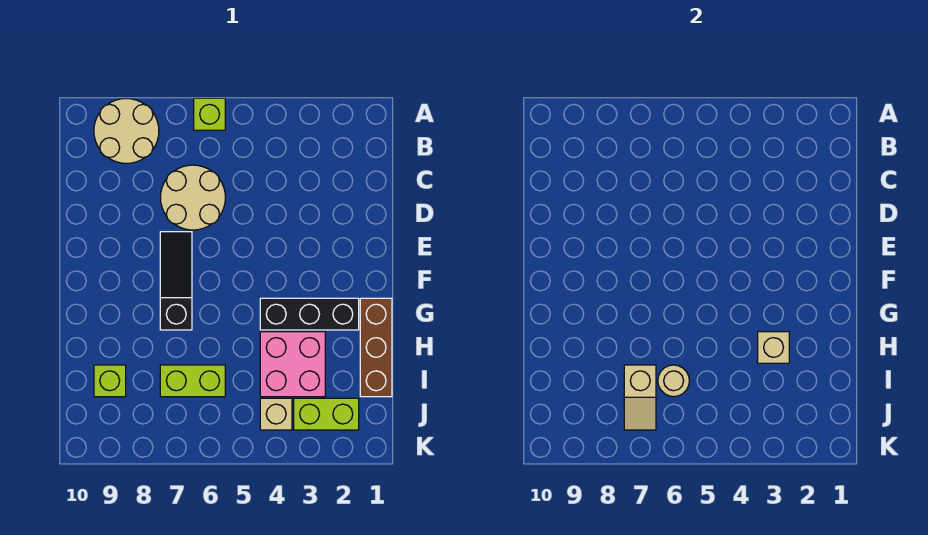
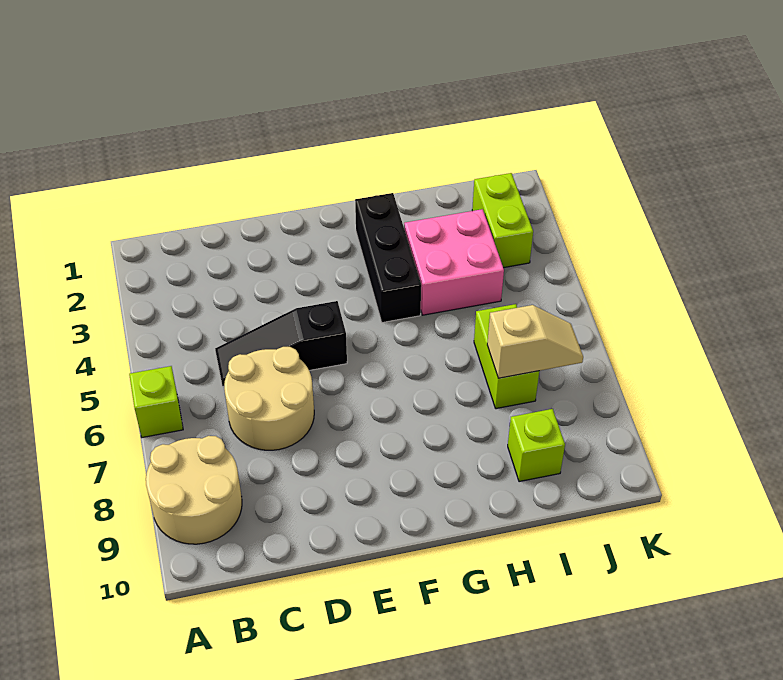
black slope E7:G7 level 1 top G -> black slope C5:E5 level 1 top E
brown brick G1:I1 level 1 -> none
tan brick H3 level 2 -> none
tan round brick I6 level 2 -> none
tan brick J4 level 1 -> none

